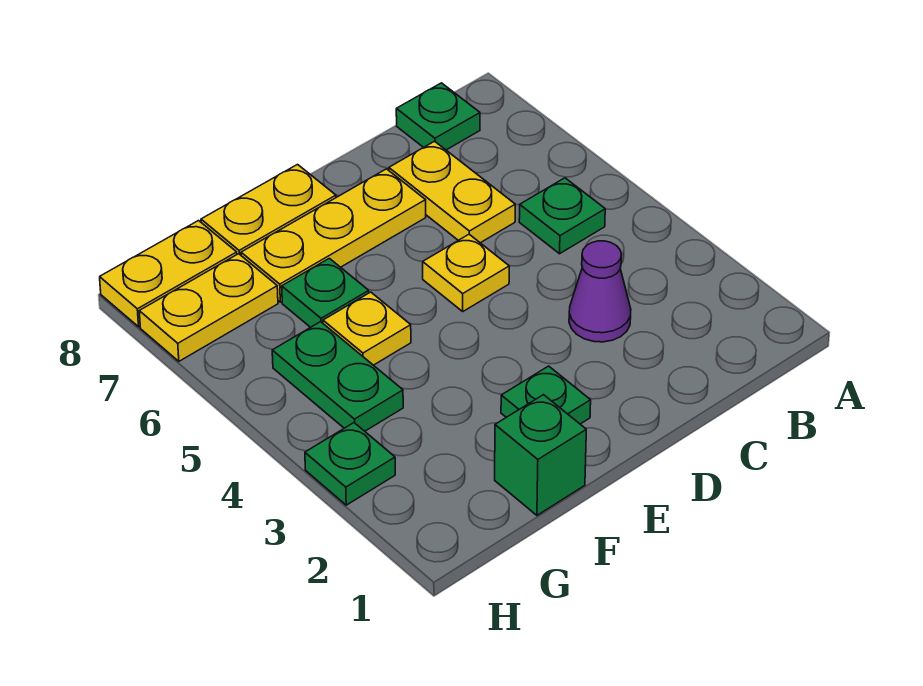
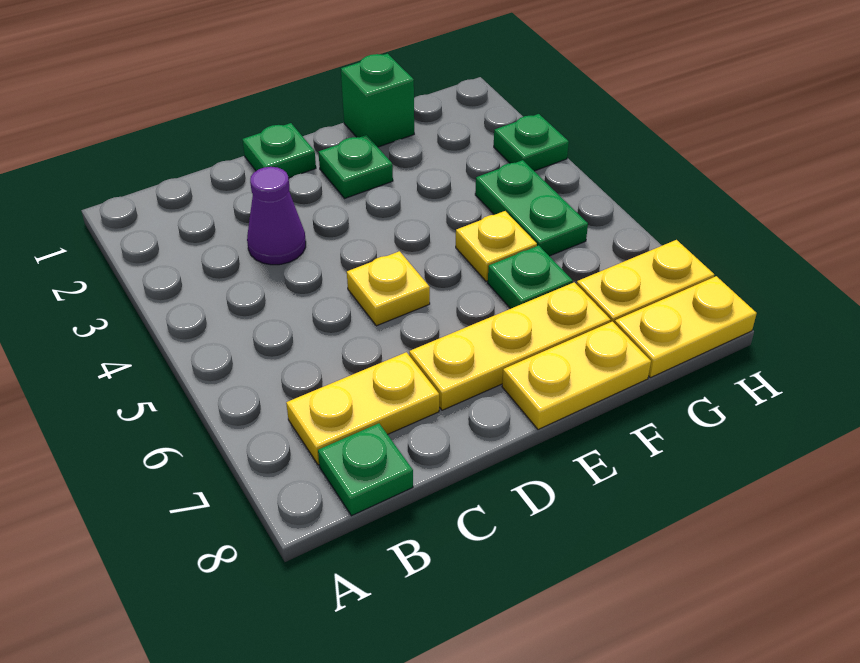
green plate B5 level 1 -> green plate D1 level 1
yellow plate C6:C7 level 1 -> yellow plate B7:C7 level 1

